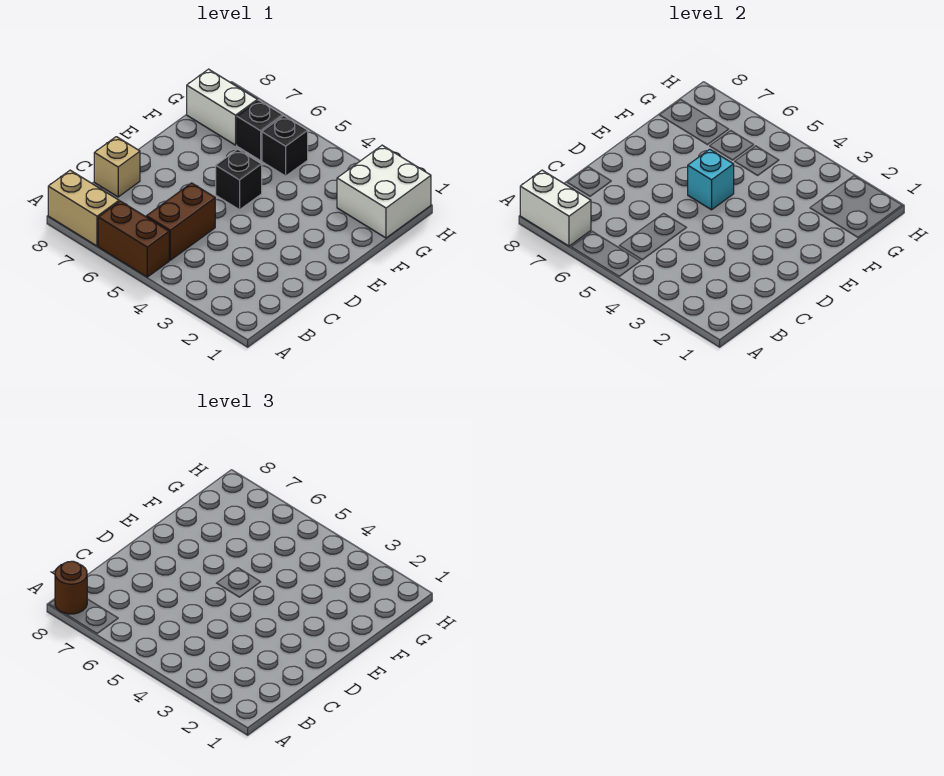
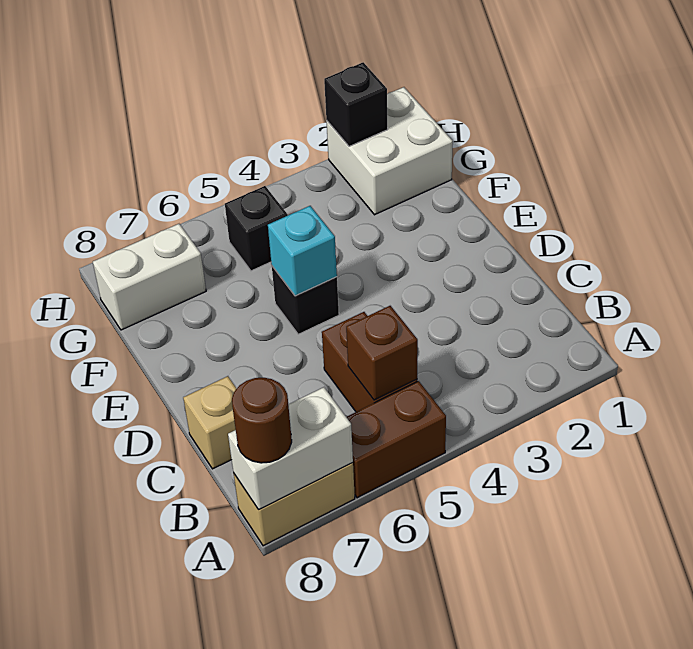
none -> brown brick B5 level 2
black brick G6 level 1 -> black brick H2 level 2

